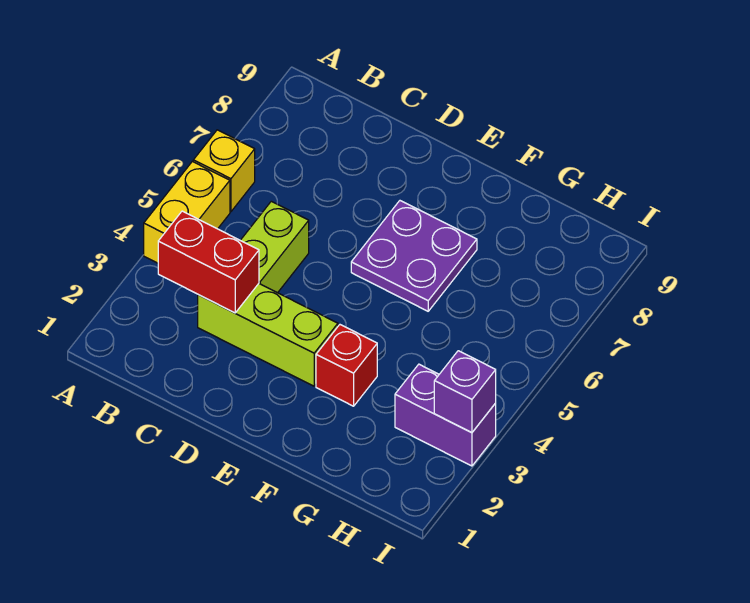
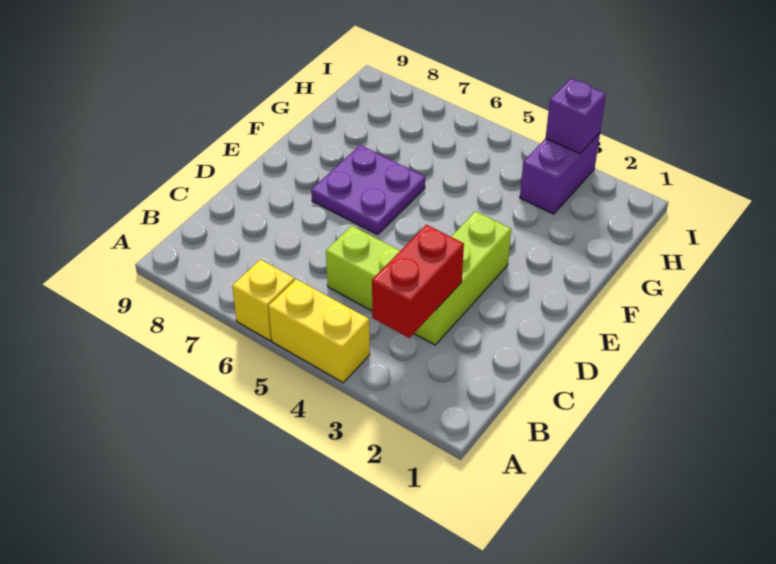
red brick F3 level 1 -> none

